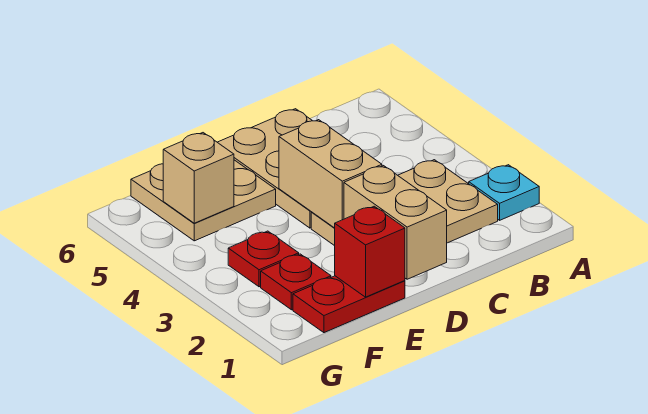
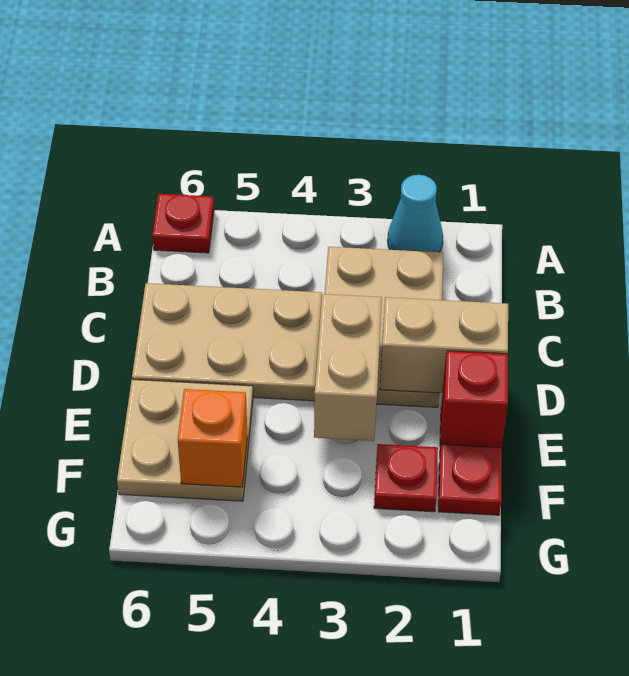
cyan plate A2 level 1 -> cyan cone A2 level 1
tan brick D3:D4 level 2 -> tan brick D3:E3 level 2
red plate F3 level 1 -> red plate A6 level 1
tan brick F5 level 2 -> orange brick F5 level 2

